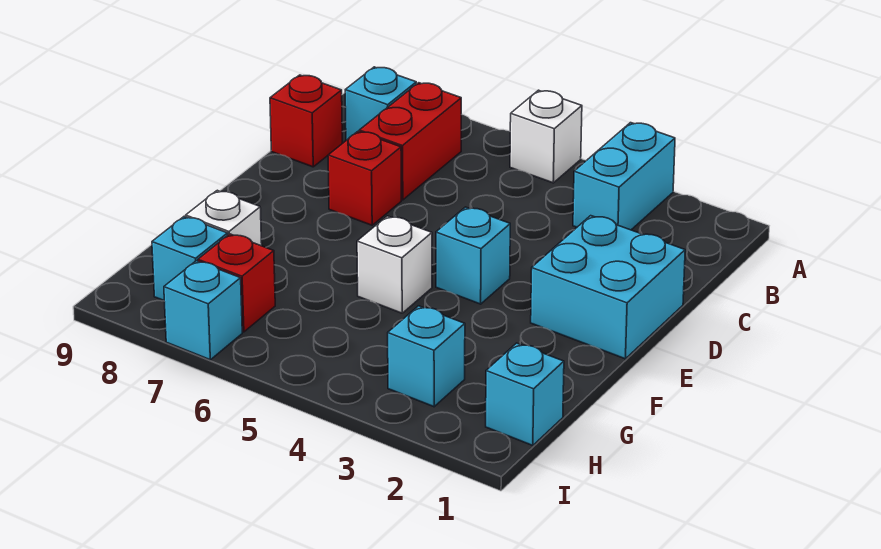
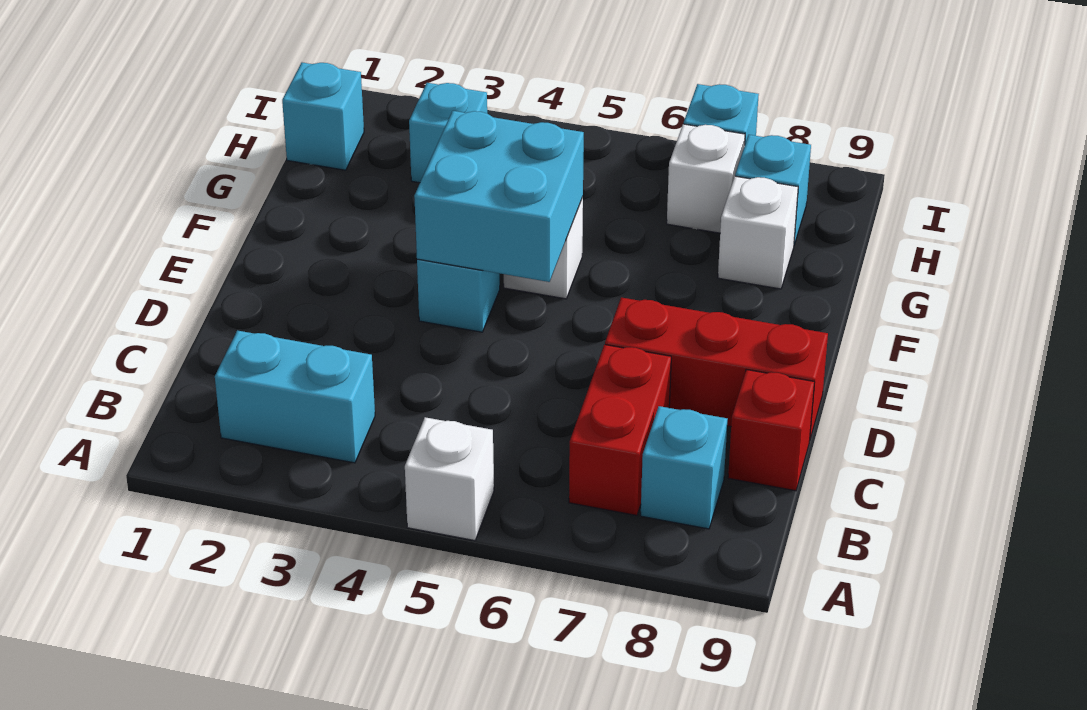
cyan brick A3:B3 level 1 -> cyan brick B2:B3 level 1
cyan brick D1:E2 level 1 -> cyan brick E4:F5 level 2
red brick D7 level 1 -> red brick D7:D9 level 1
red brick H7 level 1 -> white brick H7 level 1

